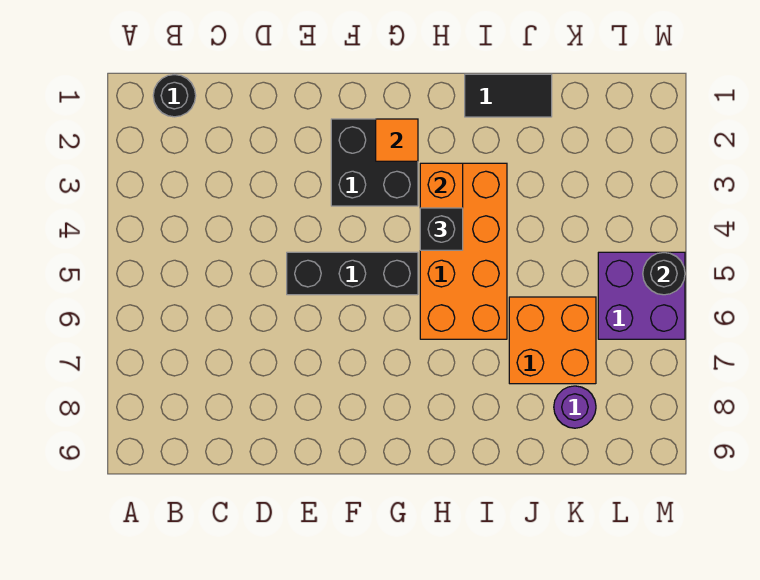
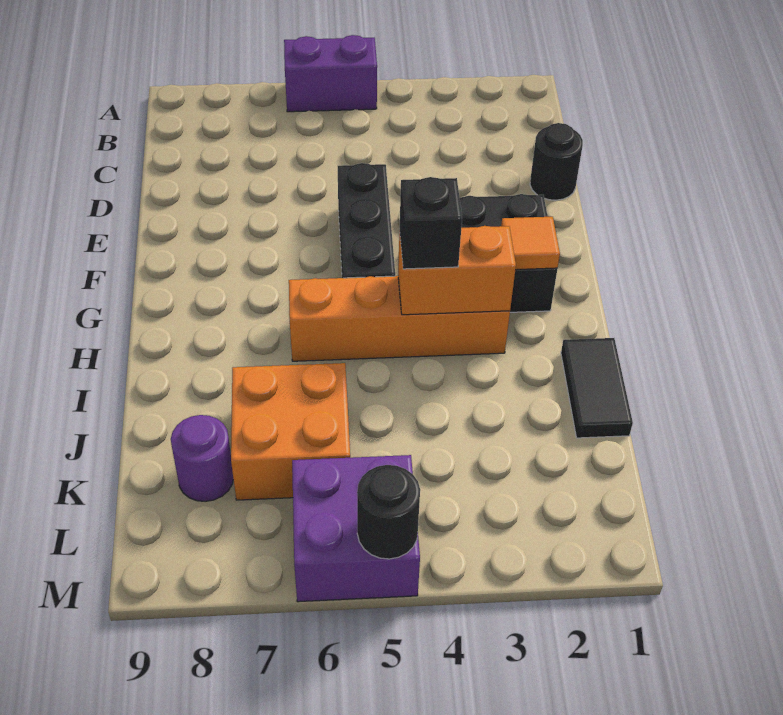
none -> purple brick A5:A6 level 1
black round brick B1 level 1 -> black round brick D1 level 1
orange brick H3:I6 level 1 -> orange brick H3:H6 level 1

